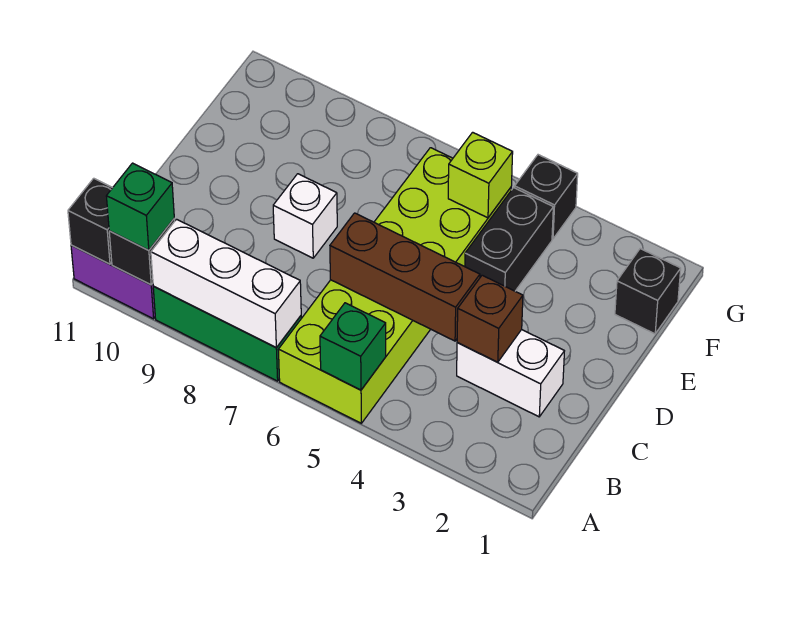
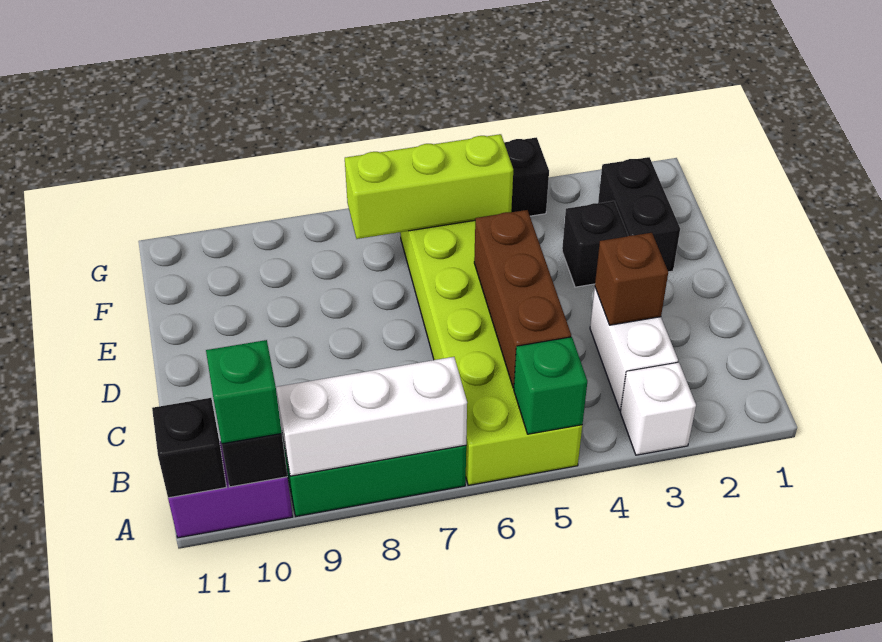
white brick C2:C3 level 1 -> white brick B3:C3 level 1
brown brick C4:C6 level 2 -> brown brick B5:D5 level 2
white brick D8 level 1 -> white brick A3 level 1
black brick E4:F4 level 1 -> black brick E2:F2 level 1
black brick F1 level 1 -> black brick E3 level 1
lime brick F5 level 2 -> lime brick F5:F7 level 2

